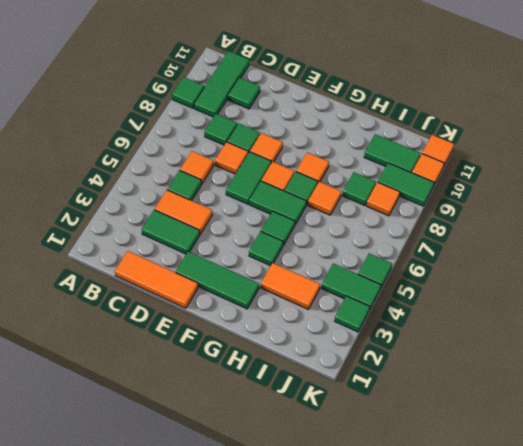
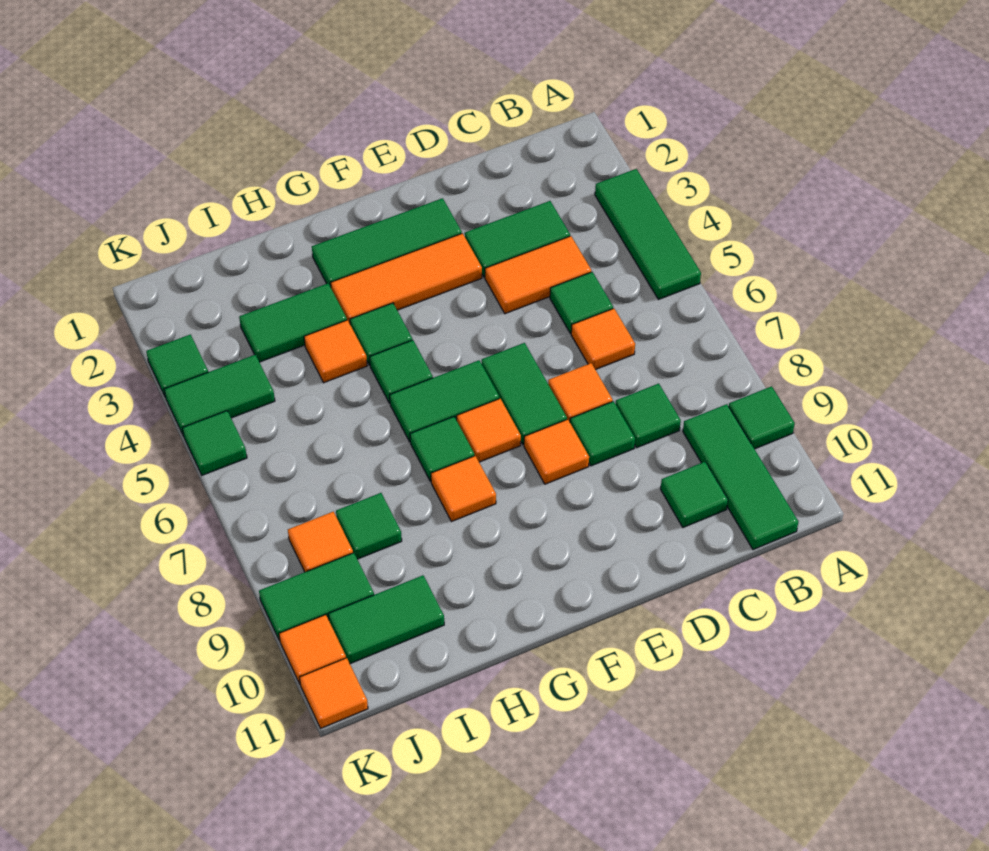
none -> green tile A3:A5 level 1
orange tile C1:E1 level 1 -> orange tile E3:G3 level 1
orange tile H3:I3 level 1 -> green tile H3:I3 level 1
orange tile H7 level 1 -> orange tile H4 level 1

